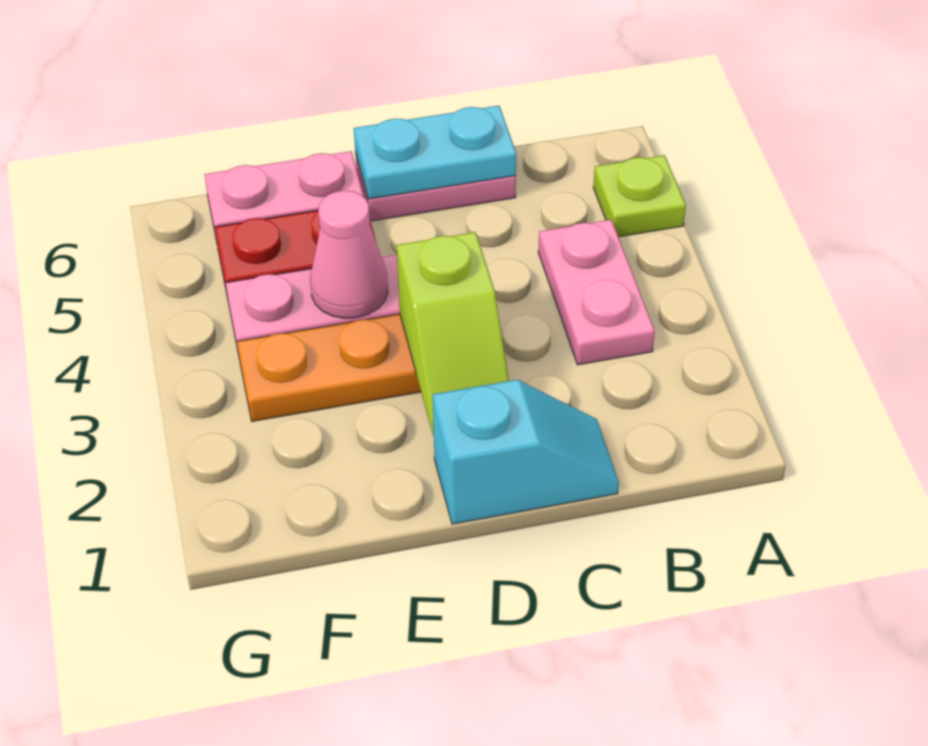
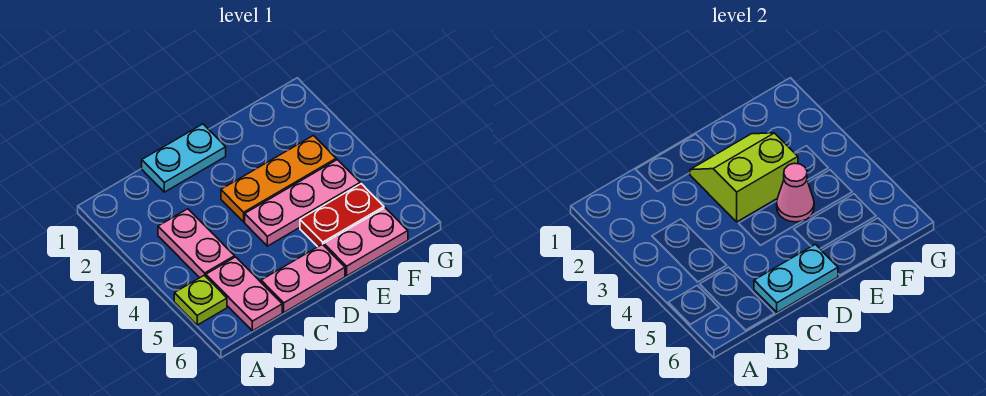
none -> pink plate B5:B6 level 1
cyan slope C1:D1 level 1 top D -> cyan plate C1:D1 level 1
lime slope D2:D3 level 2 top 3 -> lime slope D2:E3 level 2 top 3

